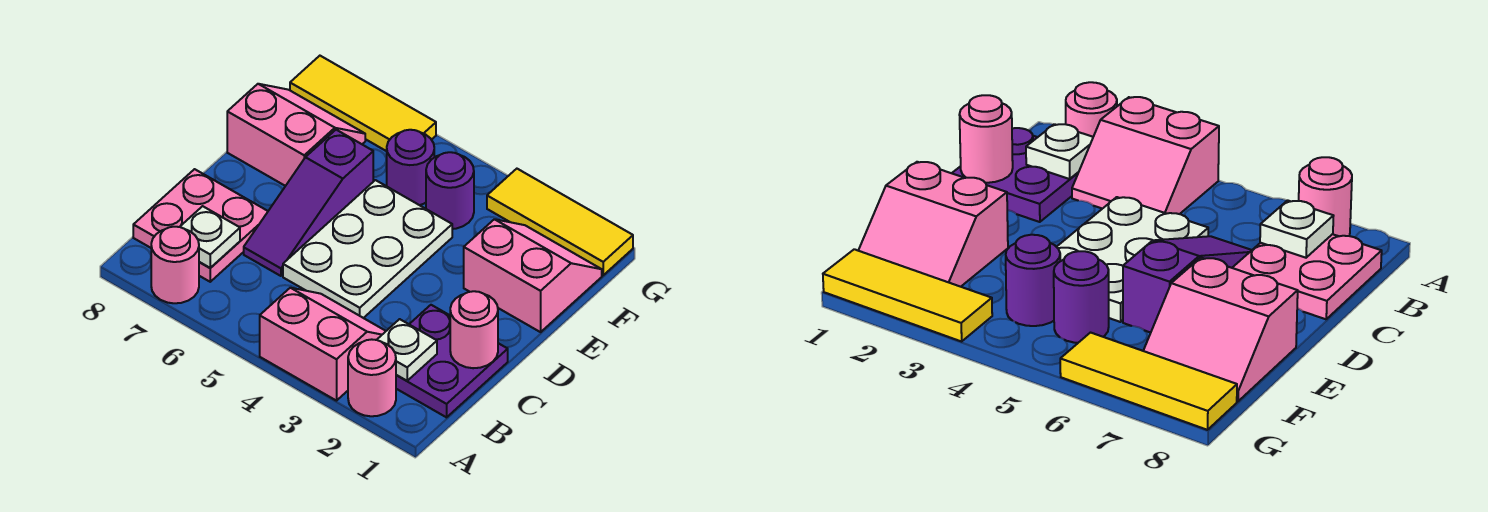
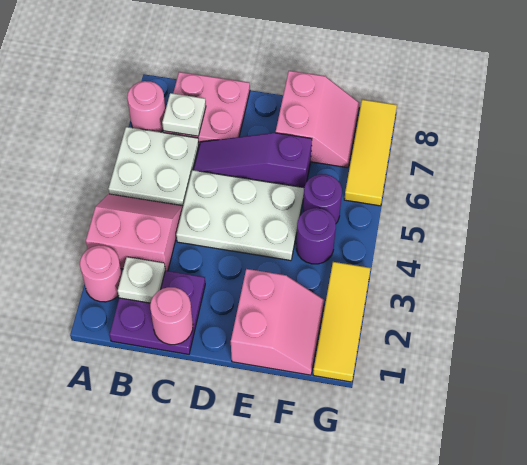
pink slope A3:B4 level 1 top A -> pink slope A3:B4 level 1 top 3
none -> white plate A5:B6 level 1

